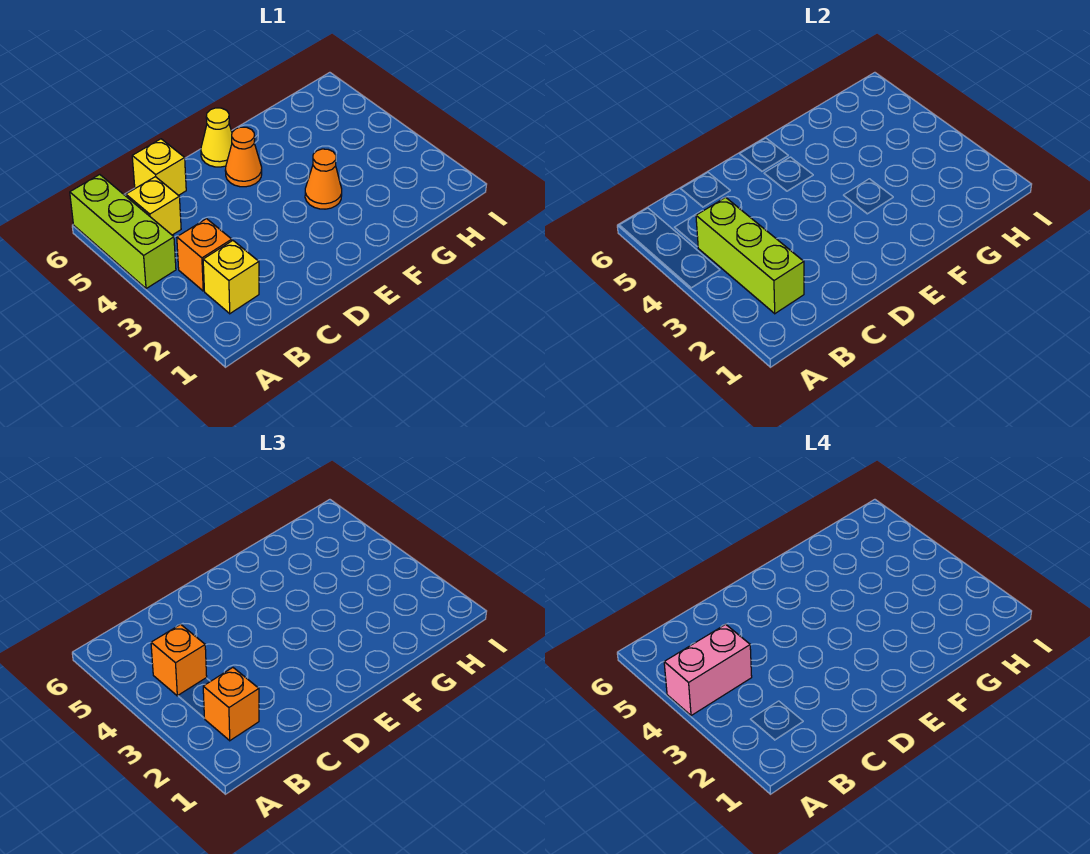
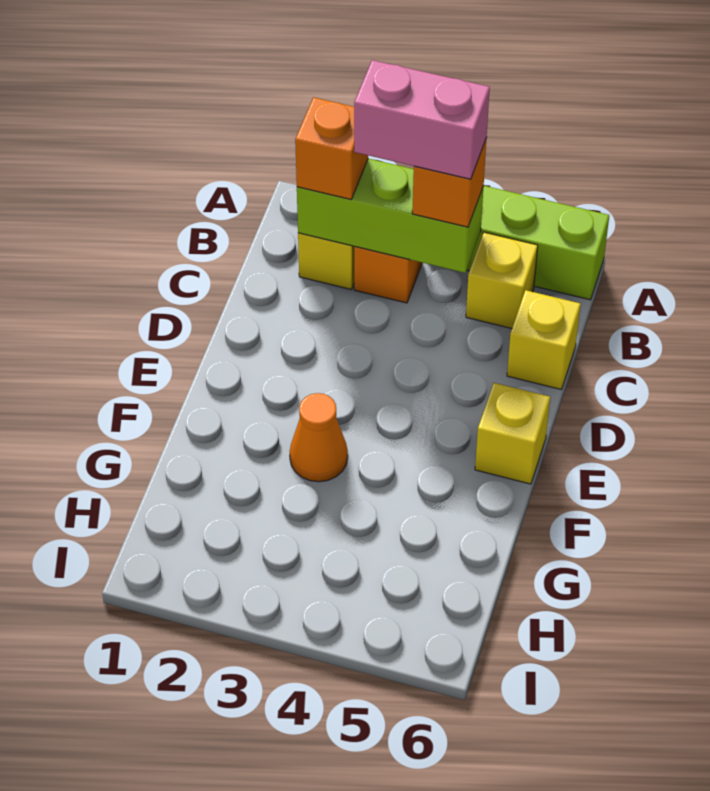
pink brick A4:B4 level 4 -> pink brick B3:B4 level 4
orange cone E5 level 1 -> none
yellow cone E6 level 1 -> yellow brick E6 level 1

